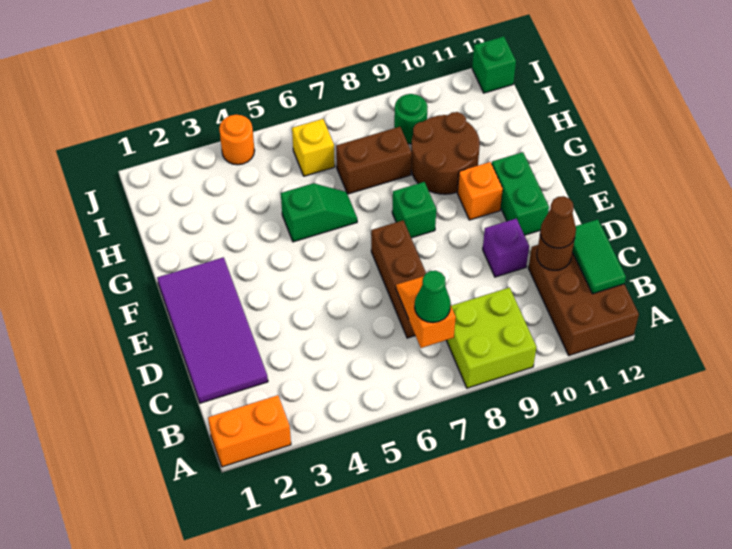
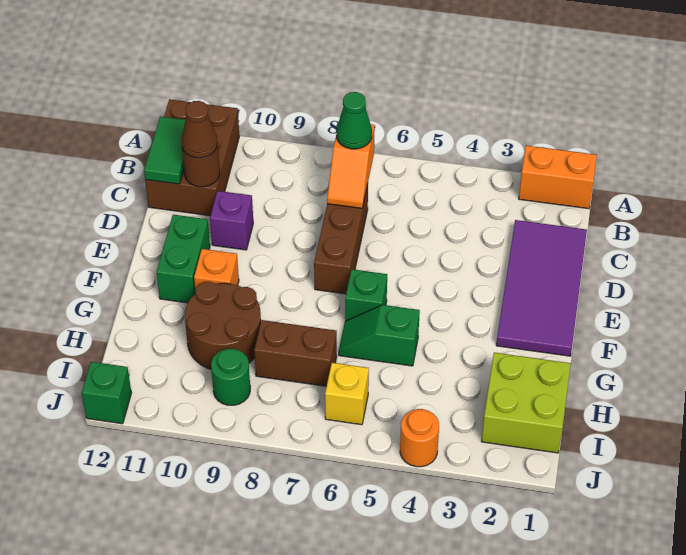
lime brick A8:B9 level 1 -> lime brick H1:I2 level 1
green brick F8 level 1 -> green brick F6 level 1

